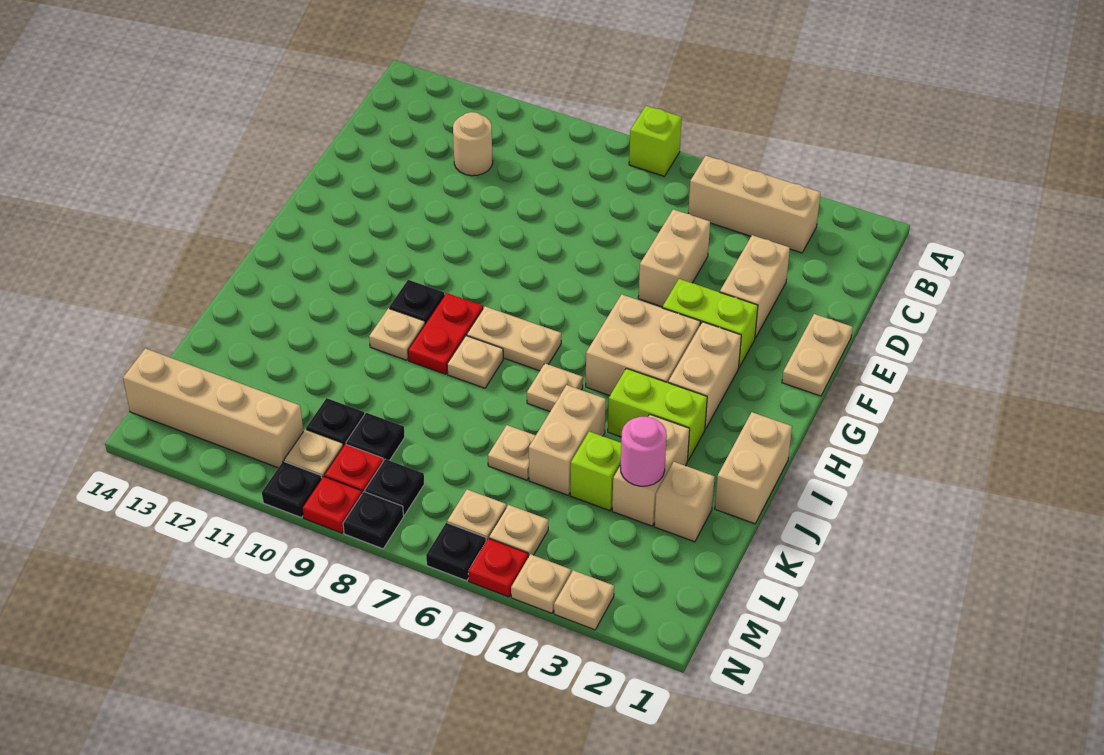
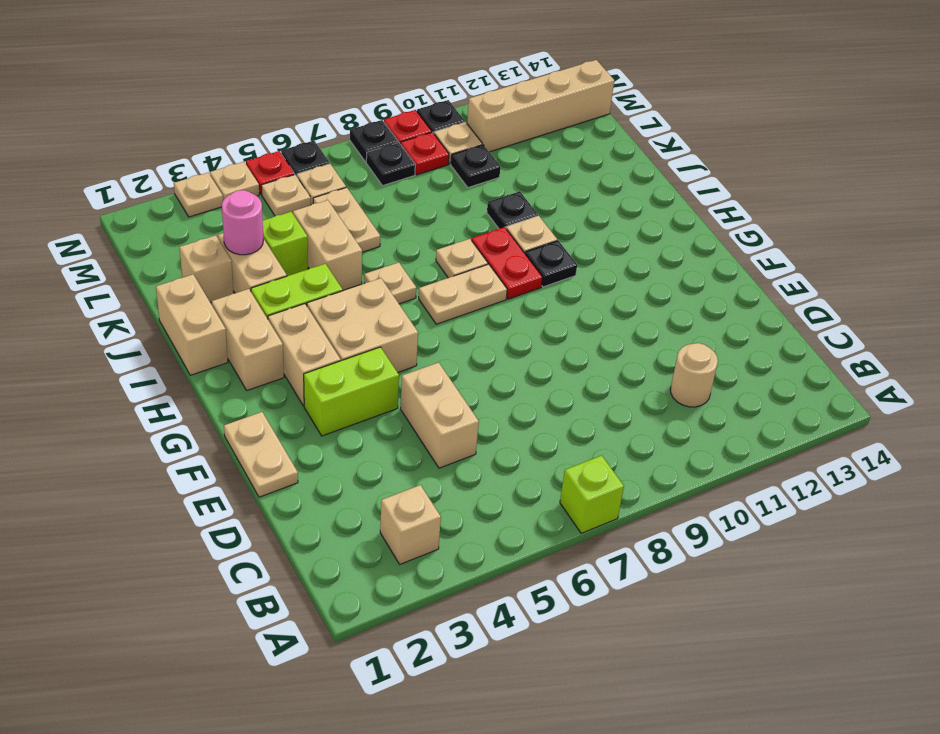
tan brick B3:B5 level 1 -> tan brick B3 level 1
tan brick D3:E3 level 1 -> tan brick H2:I2 level 1
tan plate K6 level 1 -> tan plate K6:L6 level 1
black plate L9 level 1 -> black plate J10 level 1

